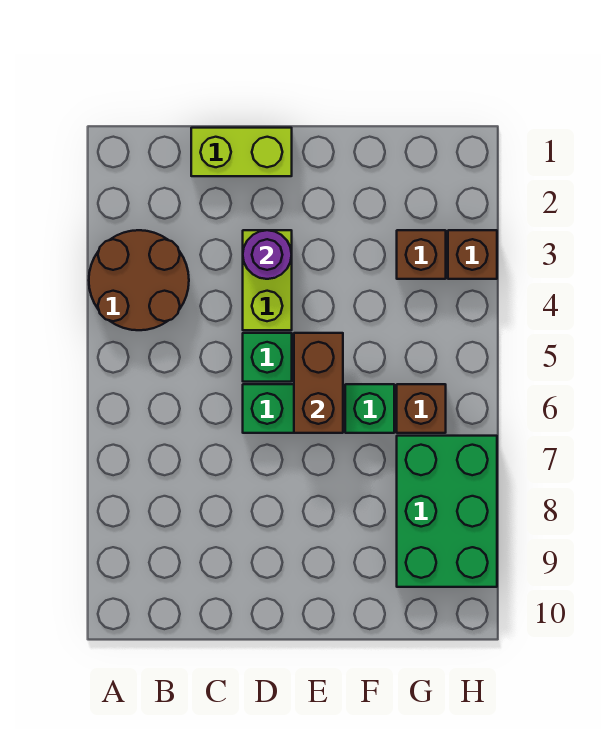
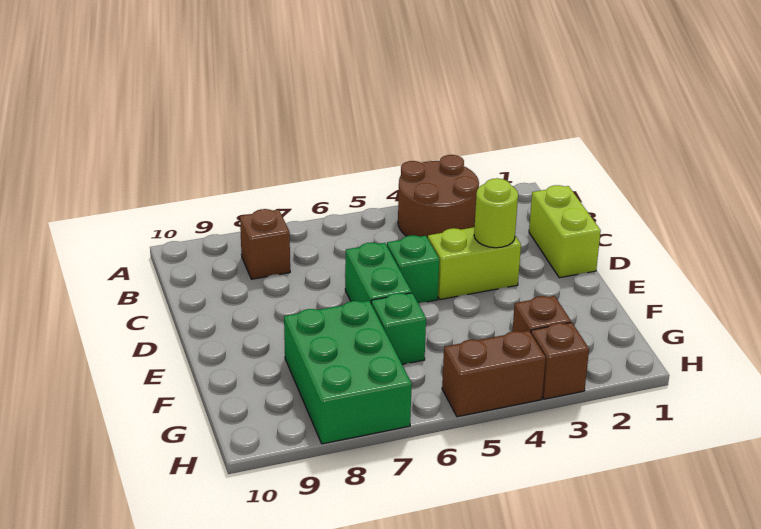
purple round brick D3 level 2 -> lime round brick D3 level 2
brown brick E5:E6 level 2 -> brown brick H4:H5 level 1
brown brick G6 level 1 -> brown brick B8 level 1
green brick G7:H9 level 1 -> green brick F7:H8 level 1

